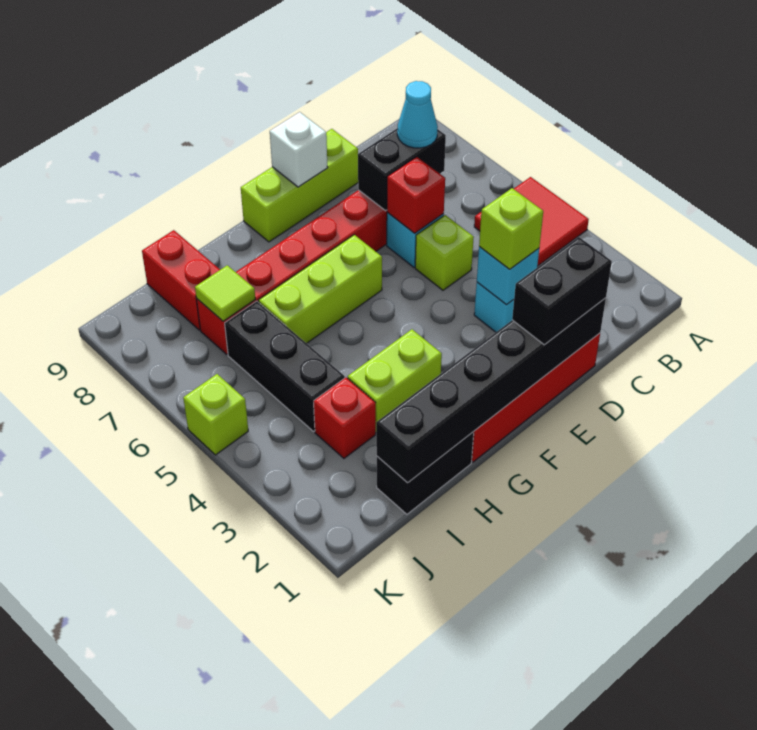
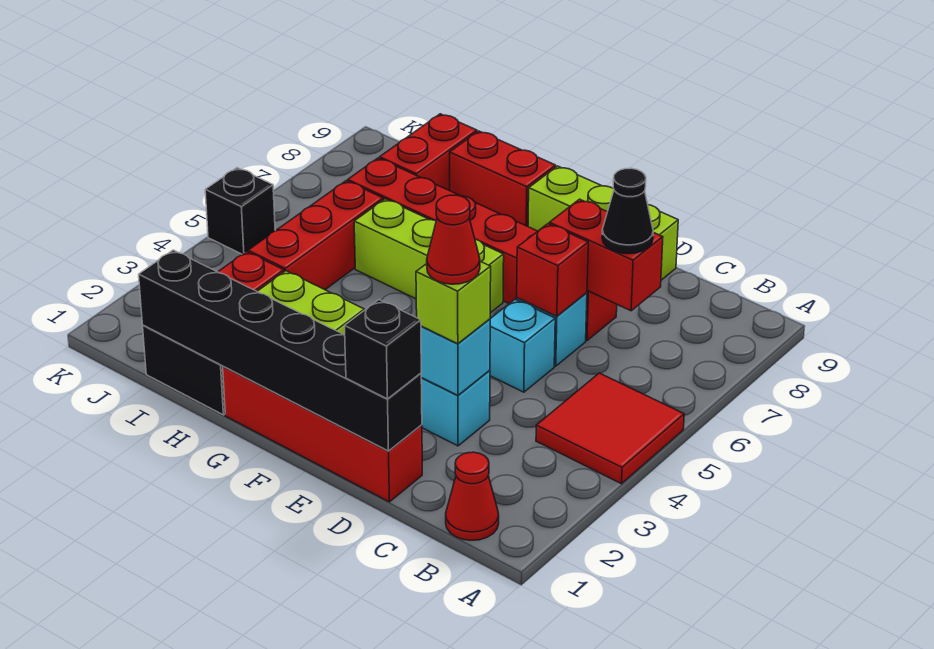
none -> red cone B1 level 1
black brick C7:D7 level 2 -> red brick C7:D7 level 2
cyan cone C7 level 3 -> black cone C7 level 3
black brick D1:E1 level 3 -> black brick D1 level 3
none -> red cone D3 level 4
lime brick D5 level 1 -> cyan brick D5 level 1
white brick E9 level 2 -> none
none -> red brick G9:H9 level 1
black brick I4:I6 level 1 -> red brick I4:I6 level 1
lime tile I7 level 2 -> none
lime brick K5 level 1 -> black brick K5 level 1

